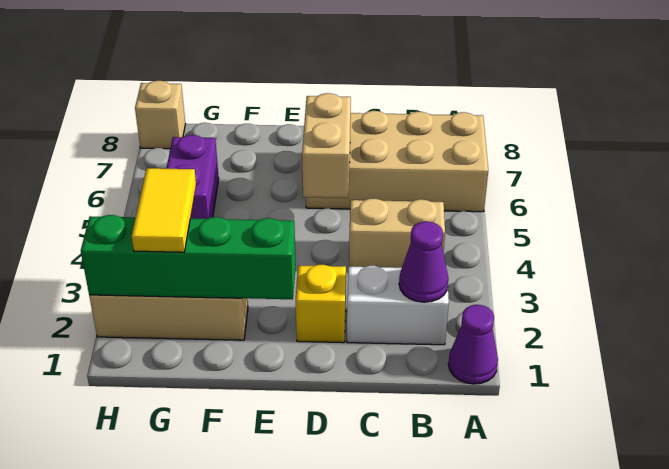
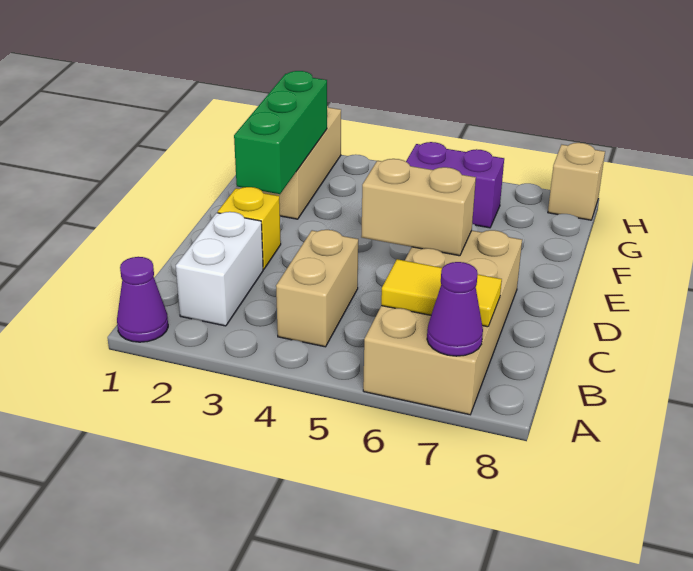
purple cone B2 level 2 -> purple cone A7 level 2
green brick E2:H2 level 2 -> green brick E2:G2 level 2
yellow tile G2:G3 level 3 -> yellow tile B6:B7 level 2

